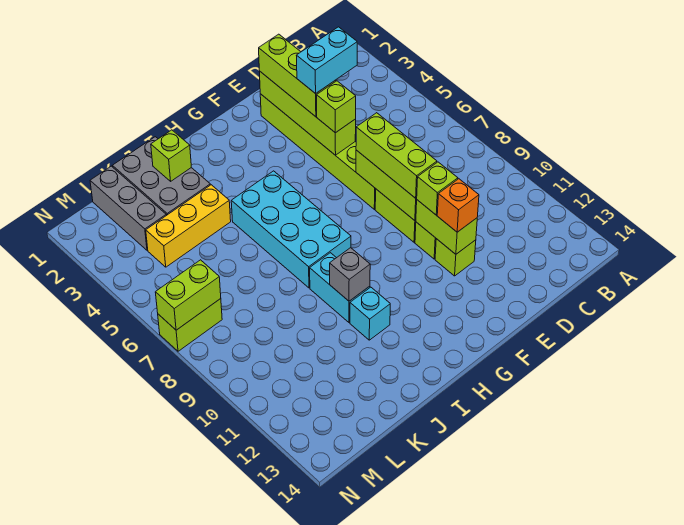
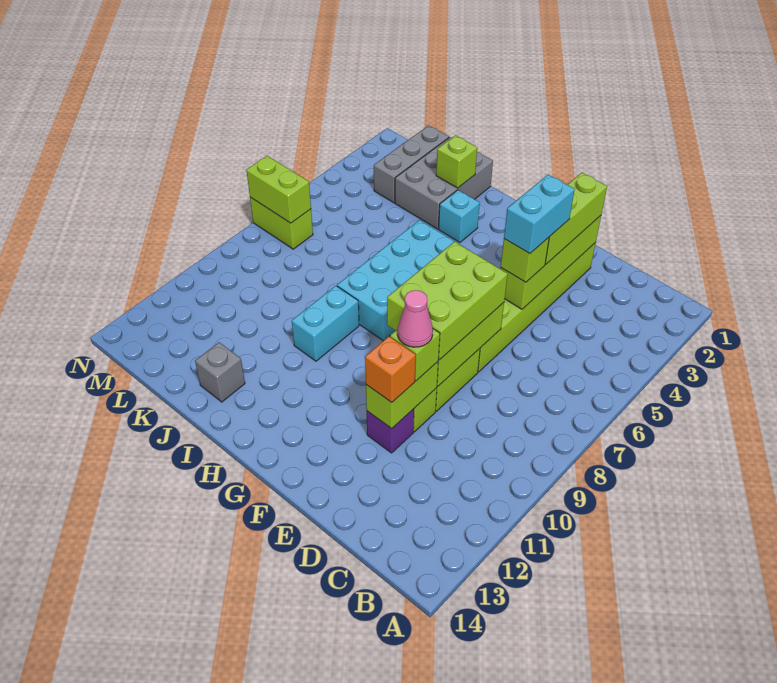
cyan brick D4:E4 level 4 -> cyan brick E4:E5 level 4
lime brick E7:E9 level 3 -> lime brick E7:F9 level 3
none -> pink cone E10 level 4
lime brick E11 level 1 -> purple brick E11 level 1
grey brick I10 level 2 -> grey brick J13 level 1
cyan brick I11 level 1 -> cyan brick I3 level 1
yellow brick J4:L4 level 1 -> none

